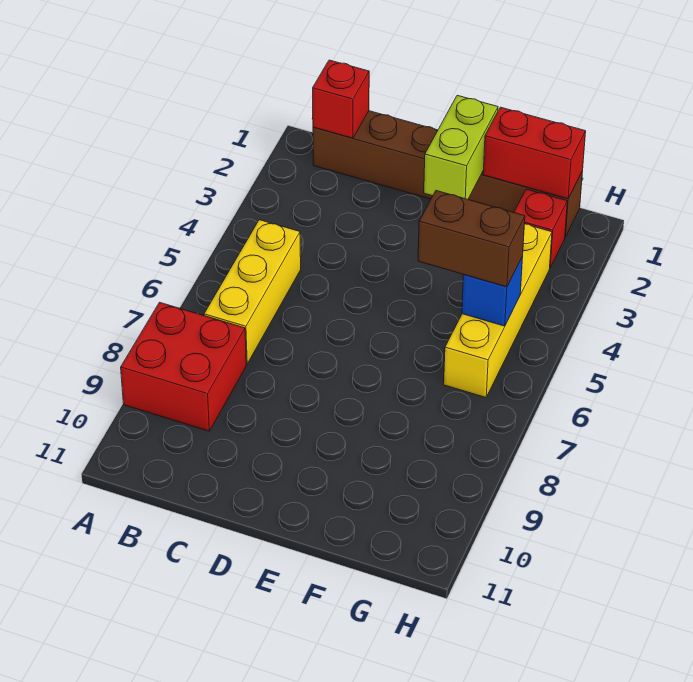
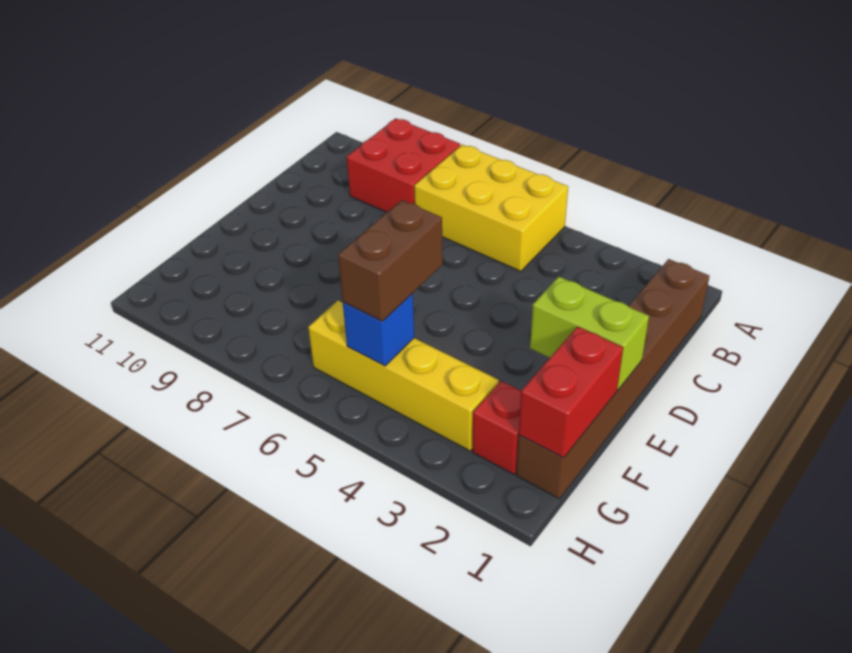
red brick B1 level 2 -> none
yellow brick B5:B7 level 1 -> yellow brick A5:B7 level 1

